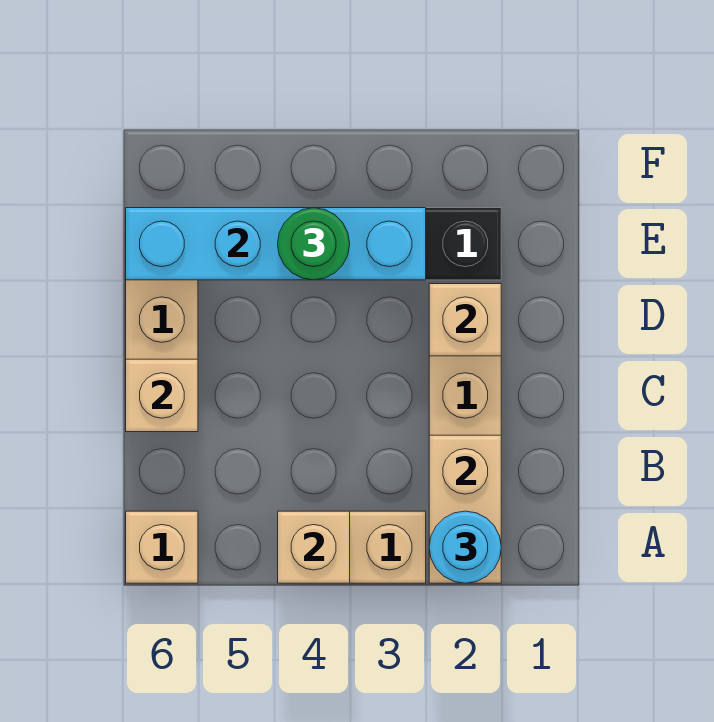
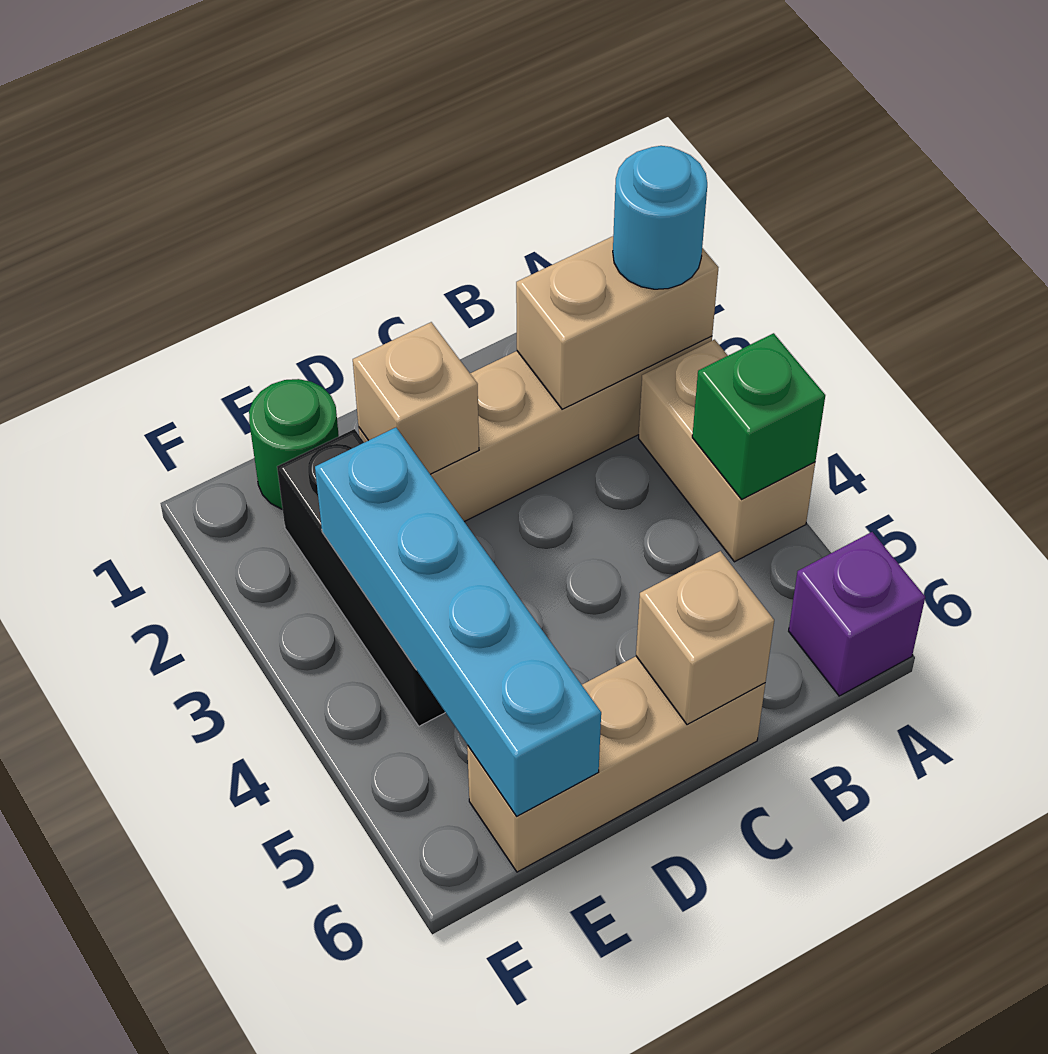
tan brick A4 level 2 -> green brick A4 level 2
tan brick A6 level 1 -> purple brick A6 level 1
green round brick E4 level 3 -> green round brick E1 level 1

